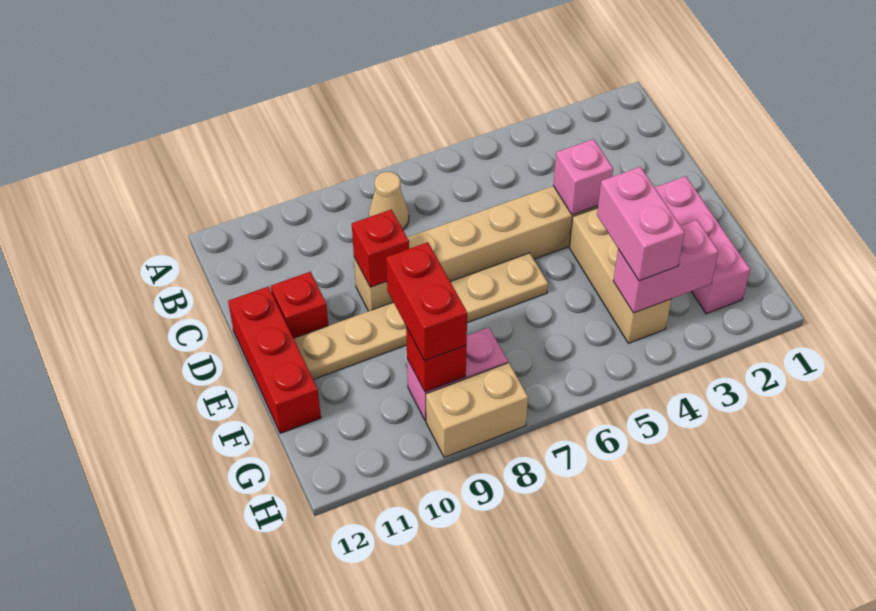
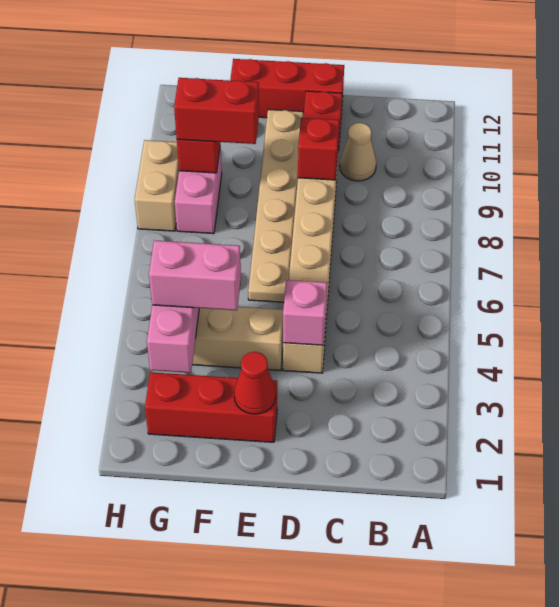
tan cone B8 level 1 -> tan cone C10 level 1
pink brick E2:G2 level 1 -> red brick E2:G2 level 1
none -> red cone E2 level 2

